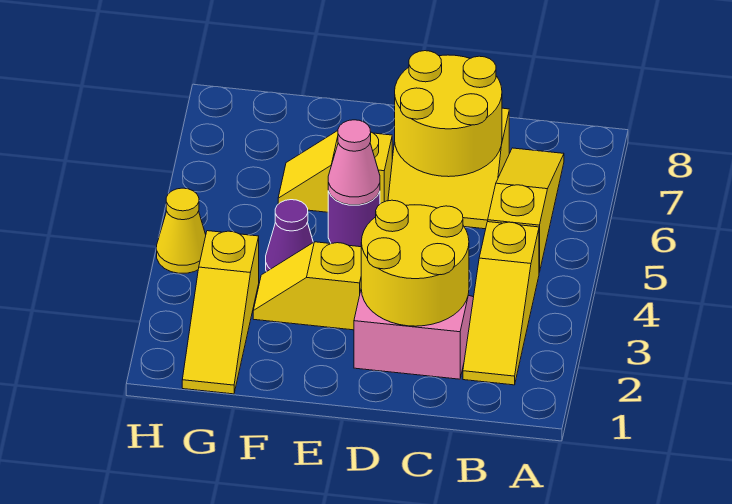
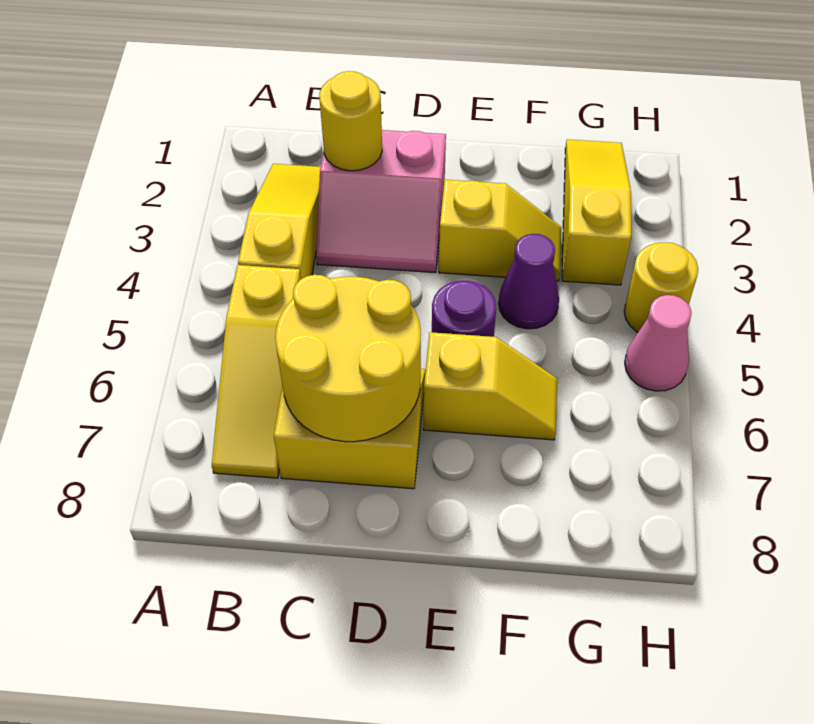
yellow round brick C2:D3 level 2 -> yellow round brick C2 level 2
pink cone E5 level 2 -> pink cone H5 level 1
yellow cone H4 level 1 -> yellow round brick H4 level 1

